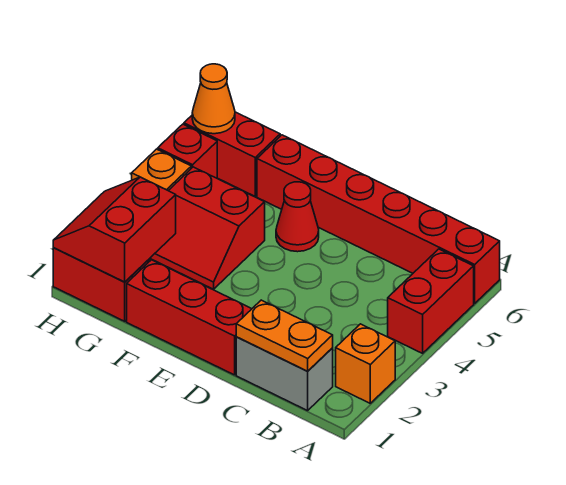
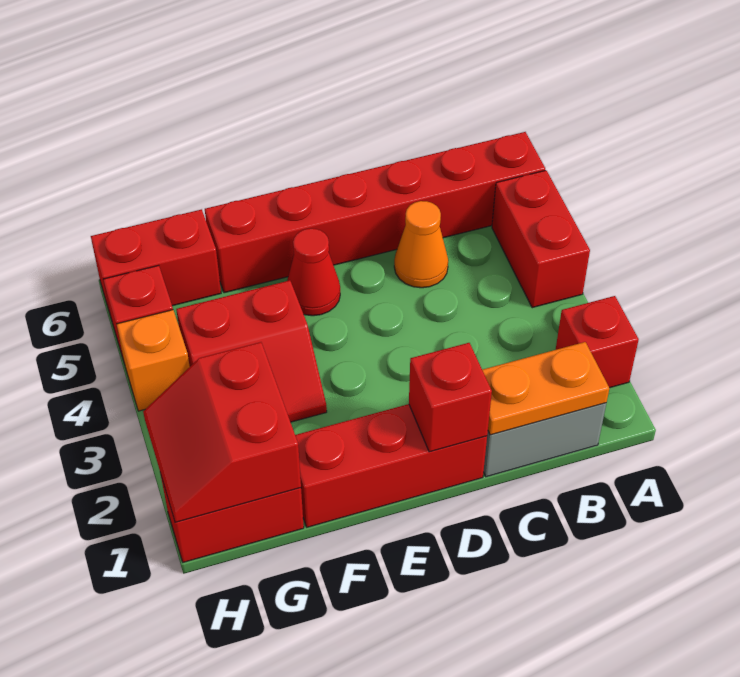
orange brick A2 level 1 -> red brick A2 level 1
none -> red brick D1 level 2
orange cone H6 level 2 -> orange cone C5 level 1

